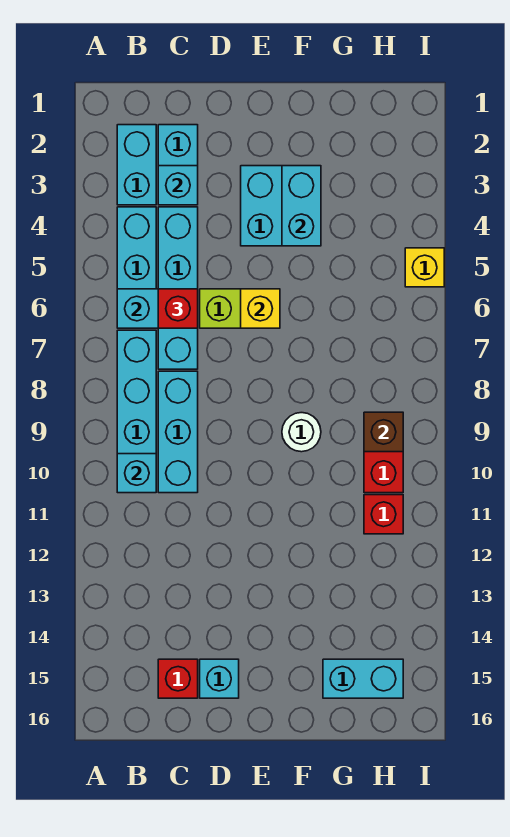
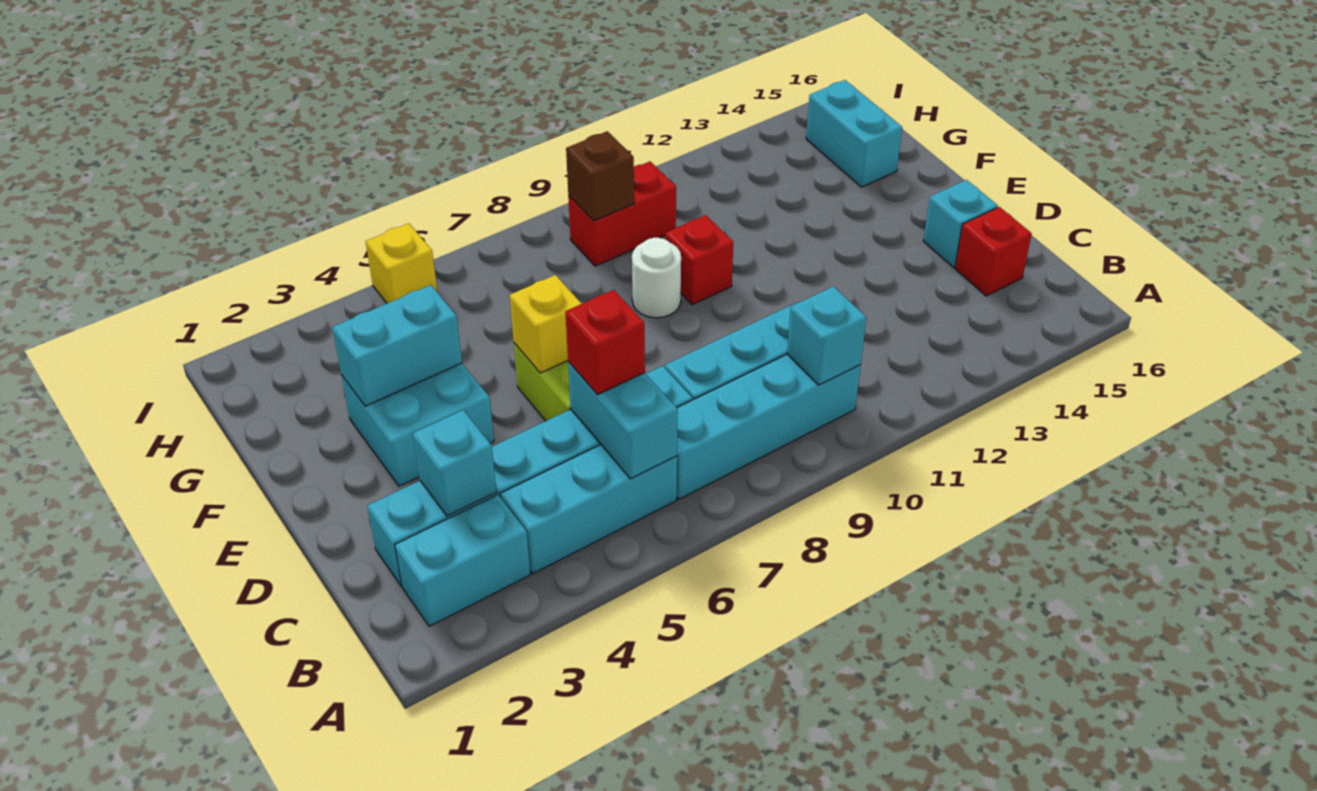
red brick H11 level 1 -> red brick F10 level 1

